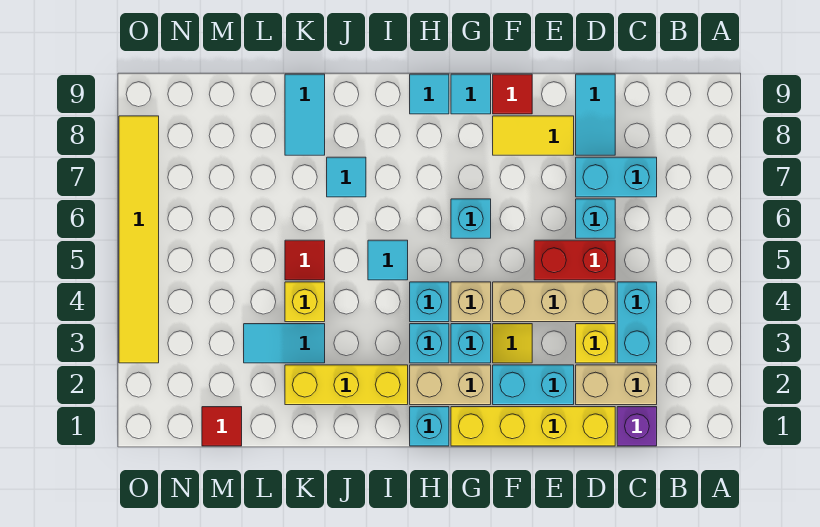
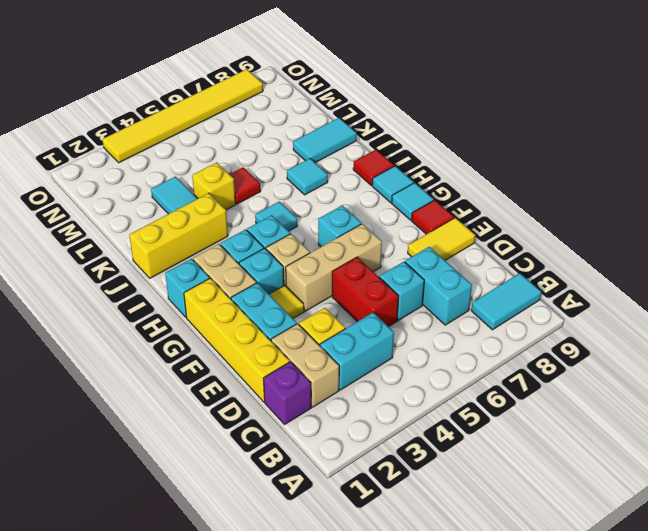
tan brick D4:F4 level 1 -> tan brick F4:F6 level 1
cyan tile D8:D9 level 1 -> cyan tile B8:B9 level 1
yellow tile E8:F8 level 1 -> yellow tile E8:E9 level 1
yellow brick I2:K2 level 1 -> yellow brick J1:J3 level 1
red tile M1 level 1 -> red tile I9 level 1

